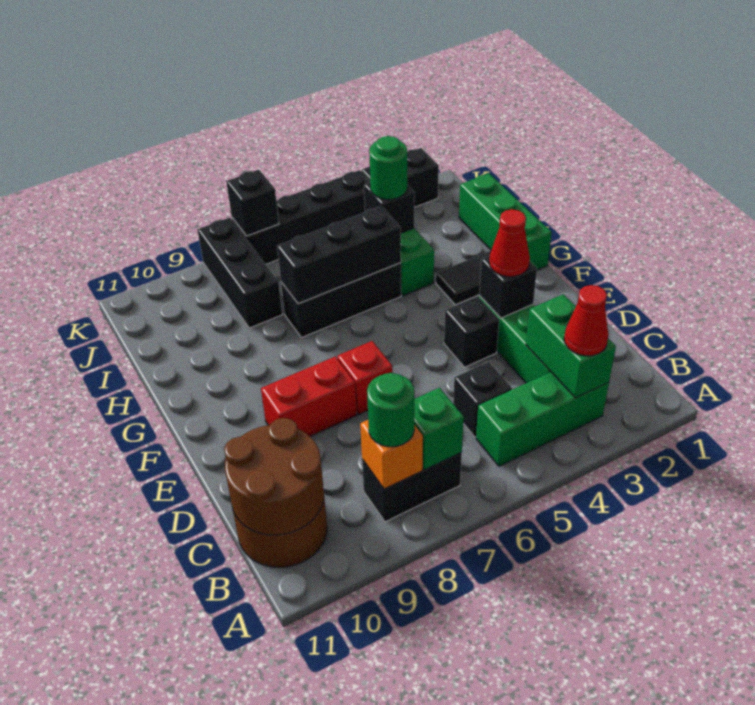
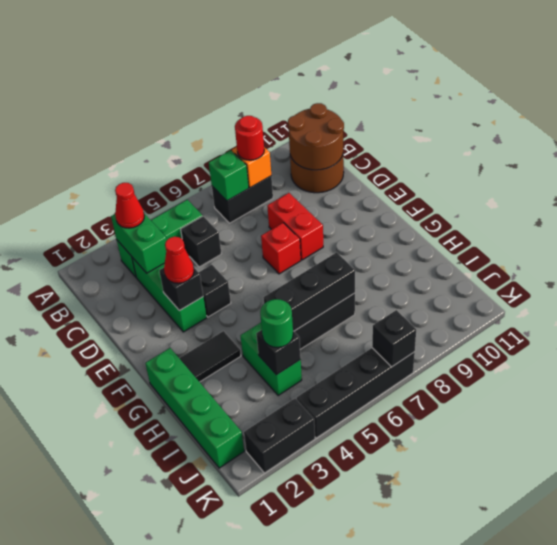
green round brick B8 level 3 -> red round brick B8 level 3
red brick E8:E9 level 1 -> red brick D8:E8 level 1
green brick G1:I1 level 1 -> green brick G1:J1 level 1
black brick I8:K8 level 1 -> none

